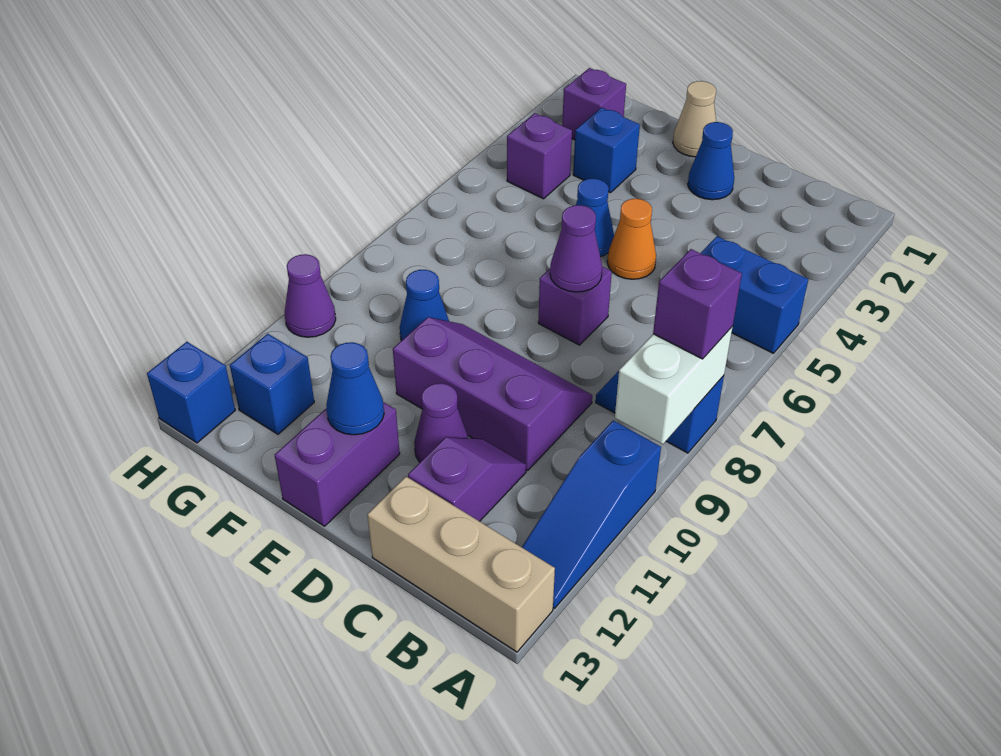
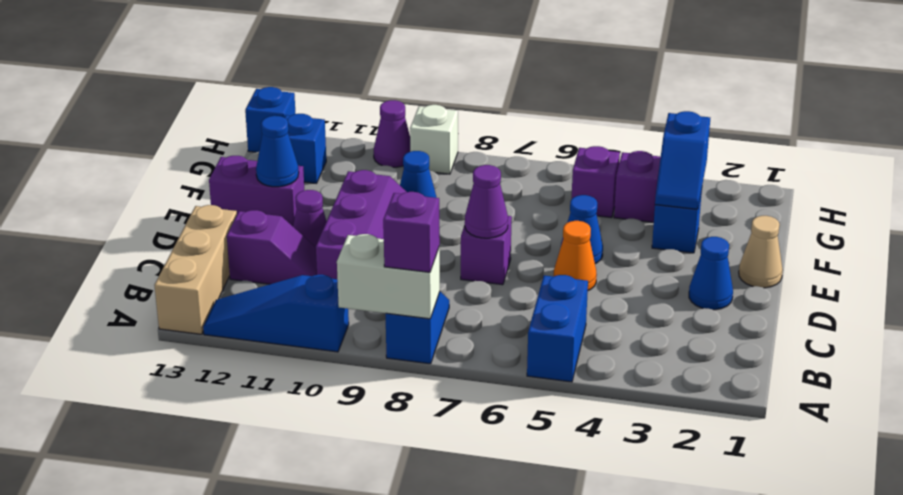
none -> blue slope F3:G3 level 2 top G
purple brick G2 level 1 -> purple brick G5 level 1
none -> white brick H9 level 1

